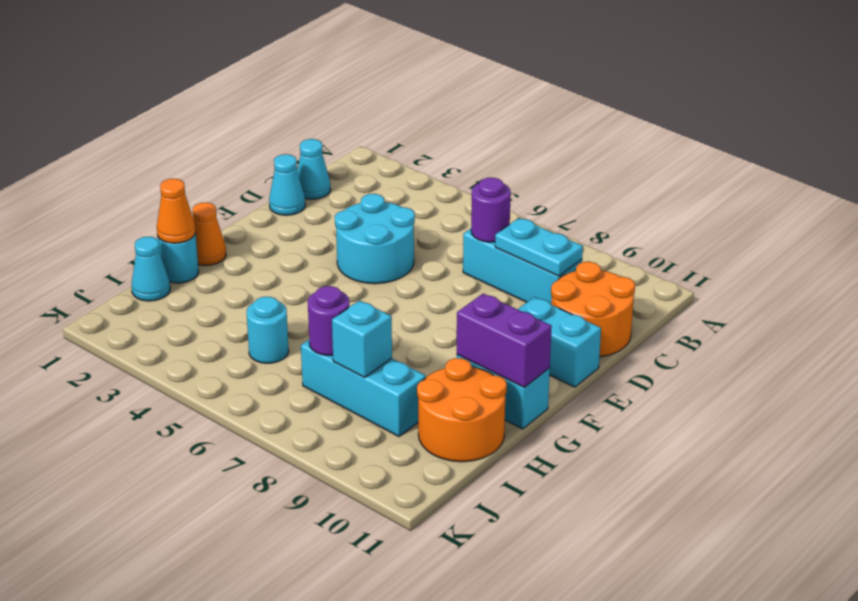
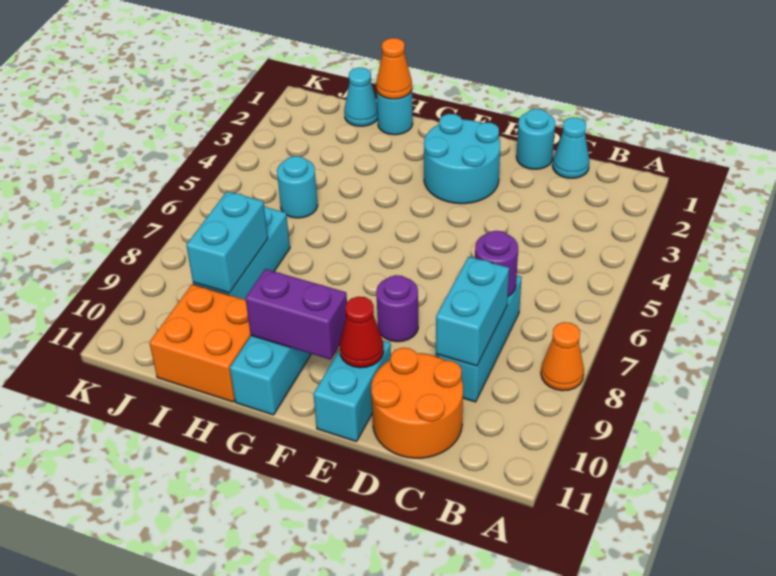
cyan plate C8:C9 level 2 -> cyan brick C8:C9 level 2
cyan cone D1 level 1 -> cyan round brick D1 level 1
cyan round brick D4:E5 level 1 -> cyan round brick E2:F3 level 1
none -> red cone E10 level 2
orange cone G1 level 1 -> orange cone A8 level 1
purple brick G10:G11 level 2 -> purple brick F10:G10 level 2
orange round brick H10:I11 level 1 -> orange brick H10:I11 level 1
purple round brick I7 level 2 -> purple round brick E8 level 1
cyan brick I8 level 2 -> cyan brick I8:I9 level 2

